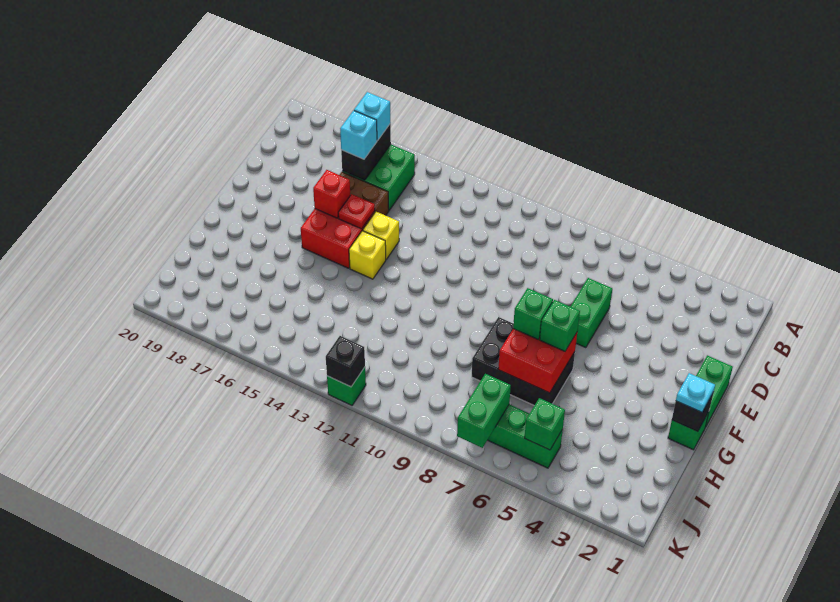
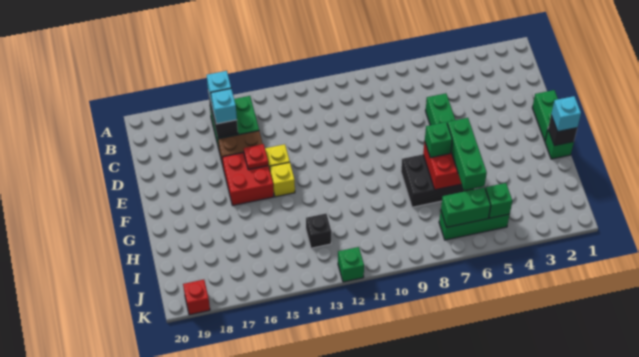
red brick E16 level 2 -> red brick K19 level 1
cyan plate G1 level 3 -> cyan brick G1 level 3
green brick G6 level 3 -> green brick G6:I6 level 3
green brick J7:K7 level 2 -> green brick J6:J7 level 2
black brick K12 level 2 -> black brick I13 level 1

